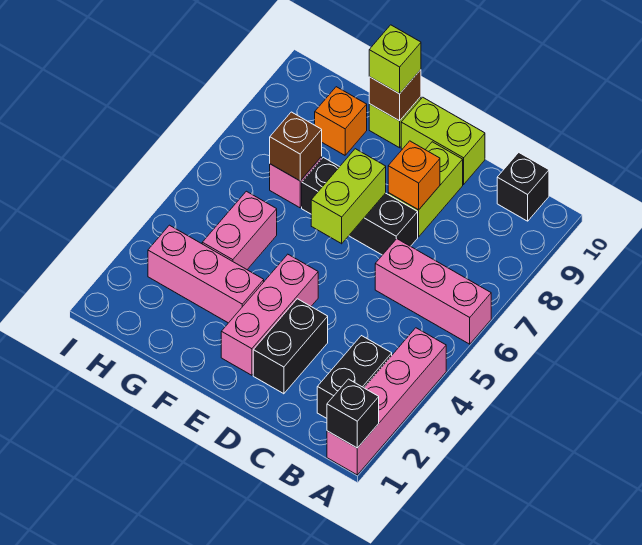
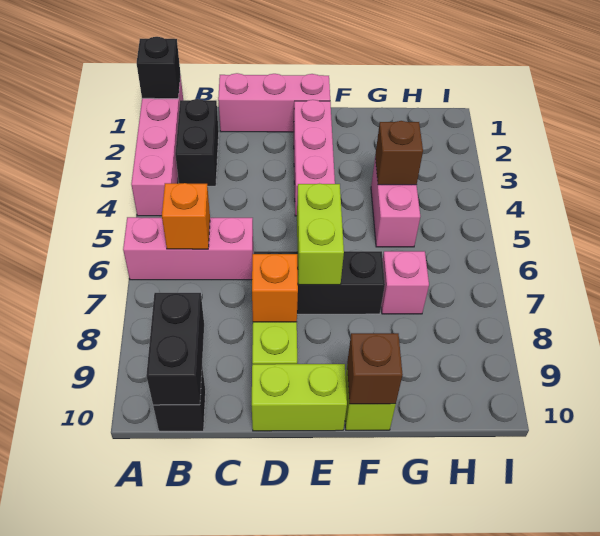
black brick D2:D3 level 1 -> black brick B9:B10 level 2
pink brick F3:H3 level 1 -> pink brick C1:E1 level 1
lime brick F10 level 3 -> none
brown brick G7 level 2 -> brown brick G4 level 2
orange brick G9 level 1 -> orange brick B6 level 2

